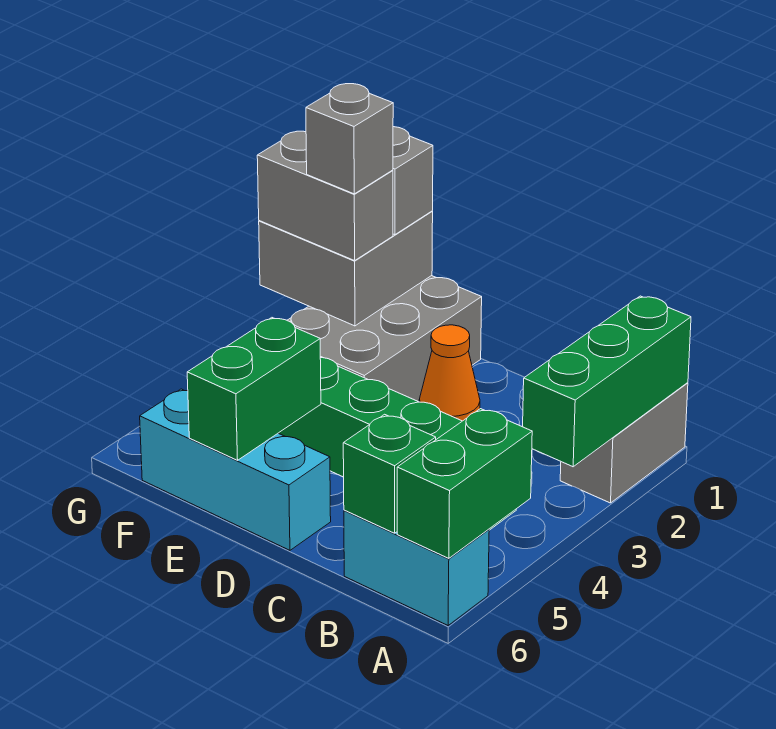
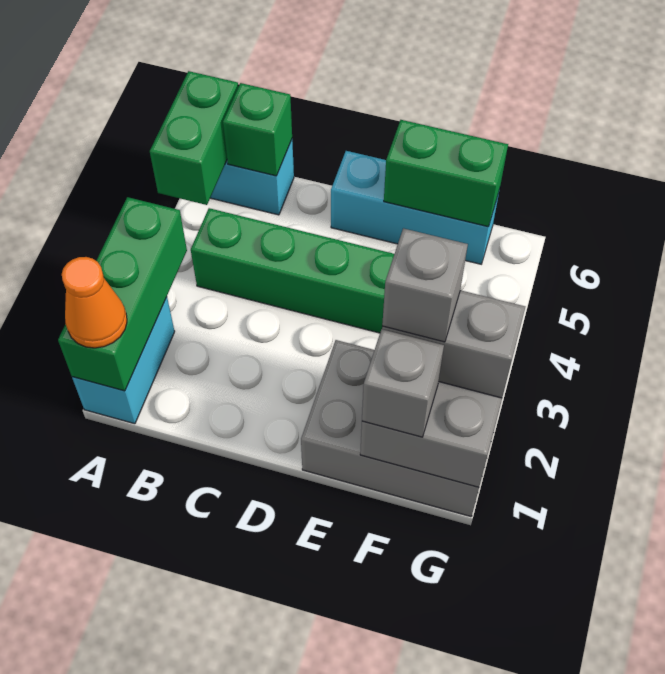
grey brick A1:A2 level 1 -> cyan brick A1:A2 level 1
orange cone D2 level 1 -> orange cone A1 level 3
grey brick E1:F3 level 1 -> grey brick E1:G2 level 1
green brick E5:E6 level 2 -> green brick E6:F6 level 2

